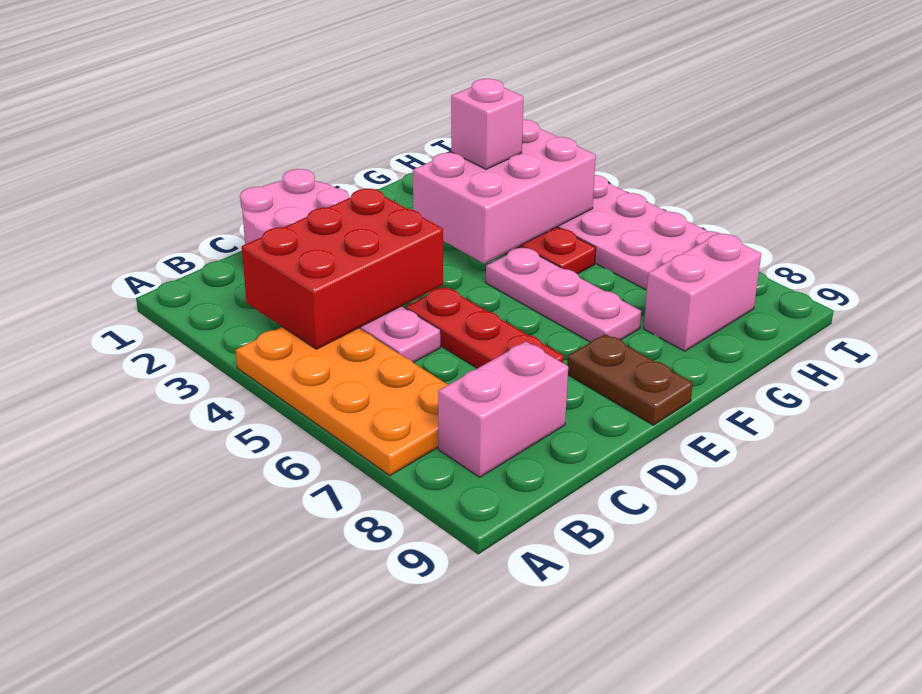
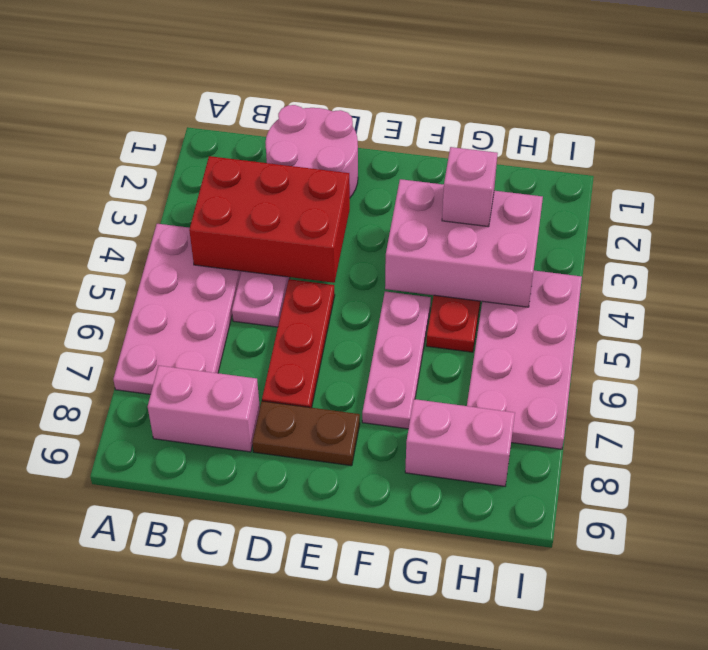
orange plate A4:B7 level 1 -> pink plate A4:B7 level 1
brown plate E8:E9 level 1 -> brown plate D8:E8 level 1

